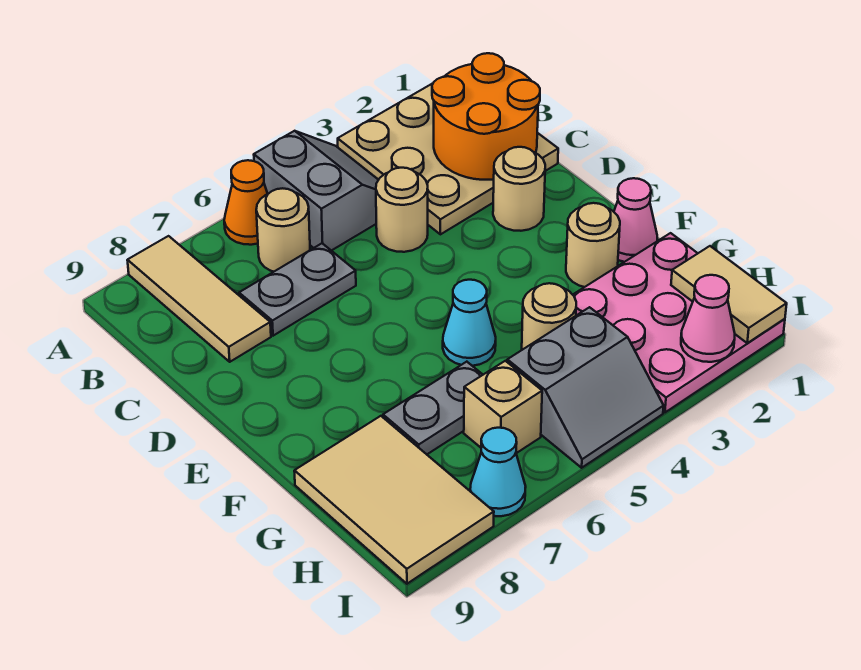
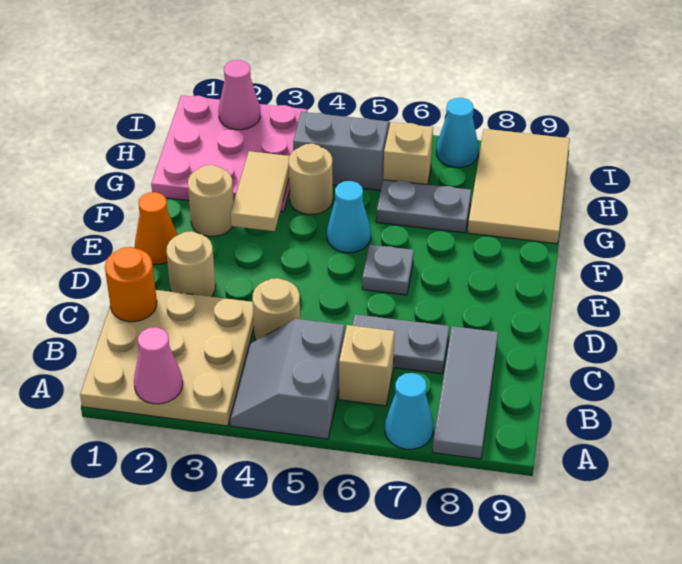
orange cone A6 level 1 -> orange cone E1 level 1
none -> cyan cone A7 level 1
tan tile A8:C8 level 1 -> grey tile A8:C8 level 1
orange round brick B1:C2 level 2 -> orange round brick C1 level 2
tan round brick B6 level 1 -> tan brick B6 level 1
none -> grey plate E6 level 1
pink cone F1 level 1 -> pink cone A2 level 2
tan tile H1:I1 level 2 -> tan tile F3:G3 level 2

